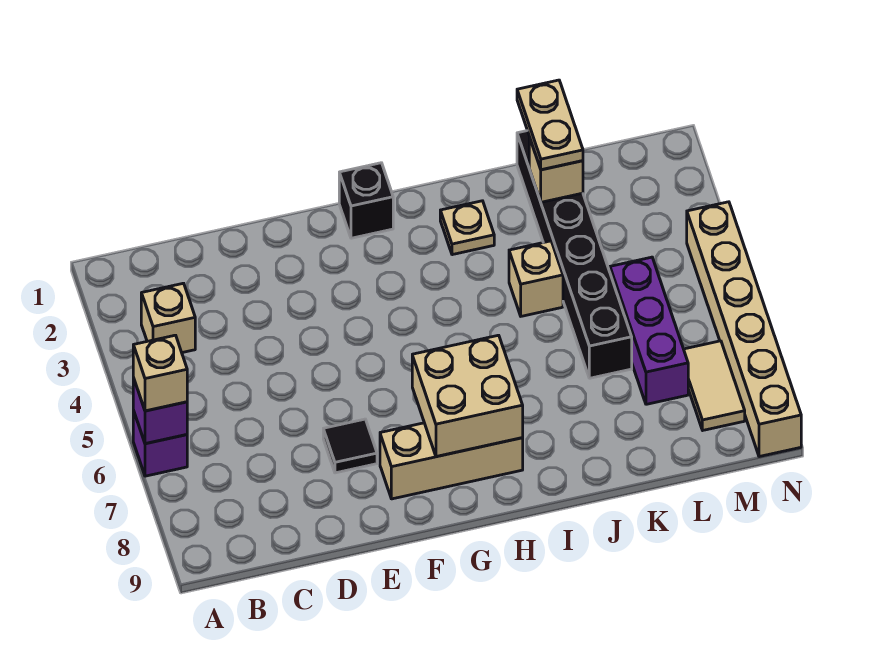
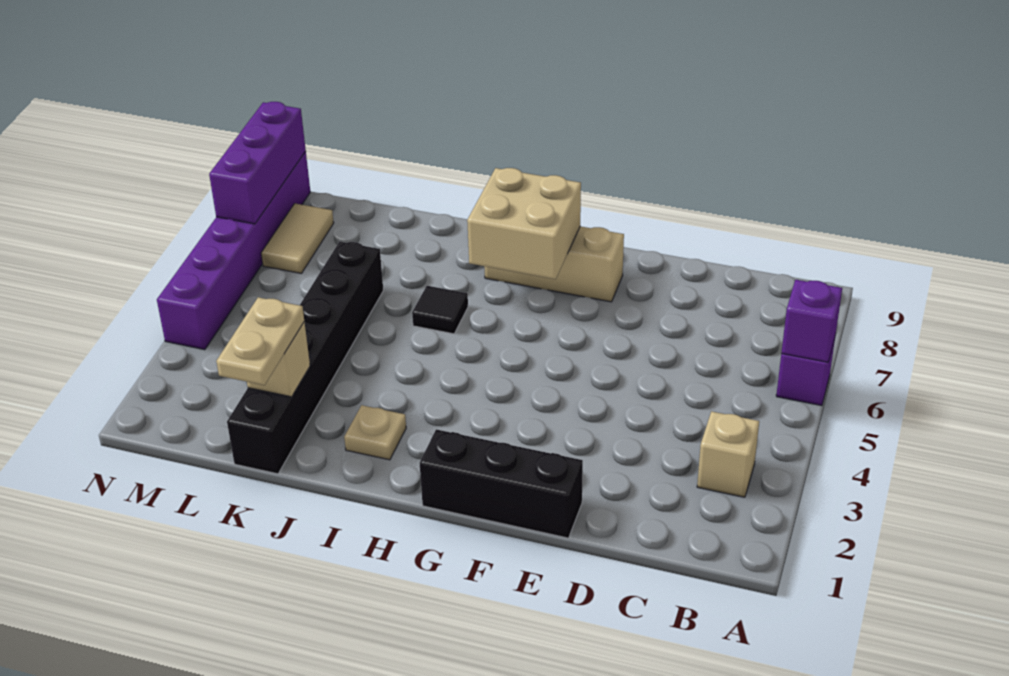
tan brick A6 level 3 -> none
black tile E7 level 1 -> black tile I6 level 1
black brick G1 level 1 -> black brick E1:G1 level 1
tan brick J4 level 1 -> none
purple brick L5:L7 level 1 -> purple brick N7:N9 level 2
tan brick N4:N9 level 1 -> purple brick N4:N9 level 1

